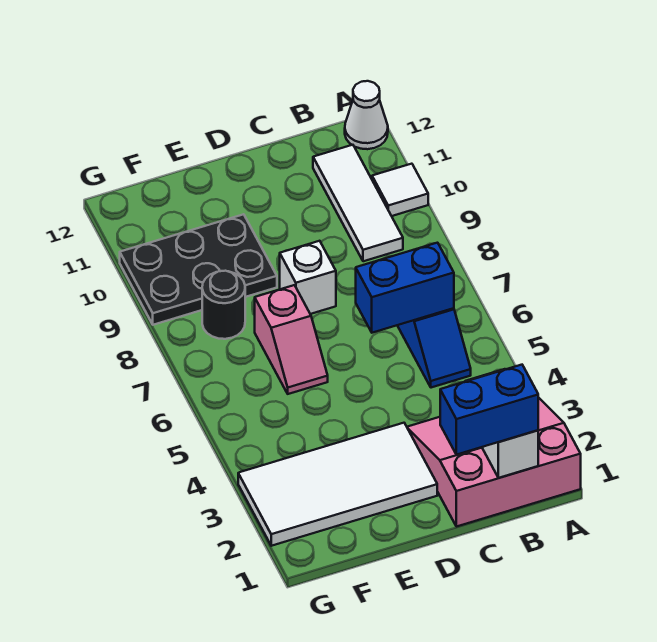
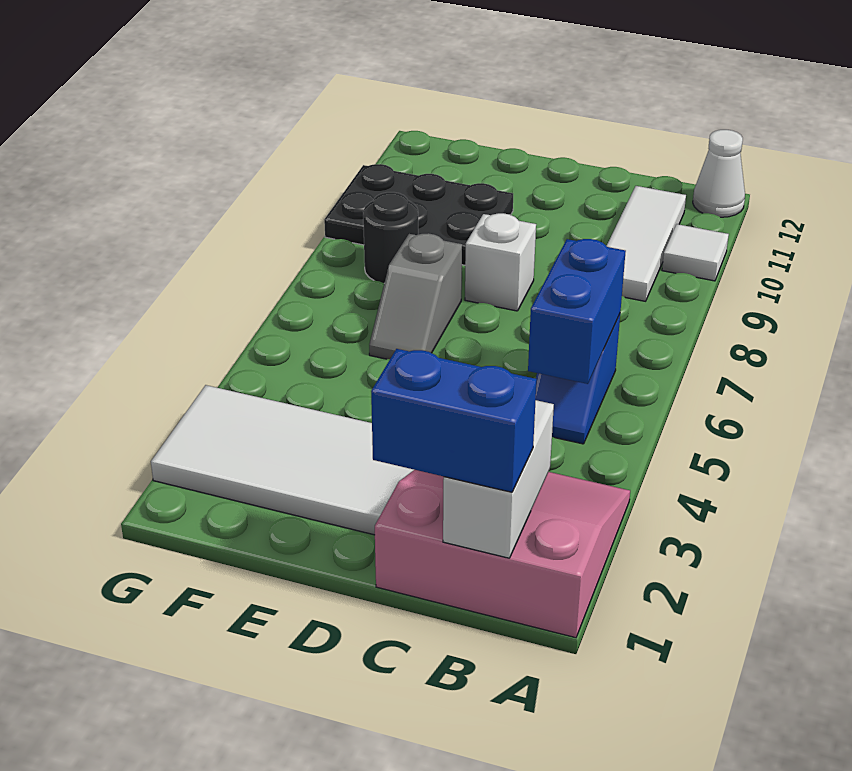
blue brick B6:C6 level 2 -> blue brick B5:B6 level 2
pink slope E6:E7 level 1 top 7 -> grey slope E6:E7 level 1 top 7

